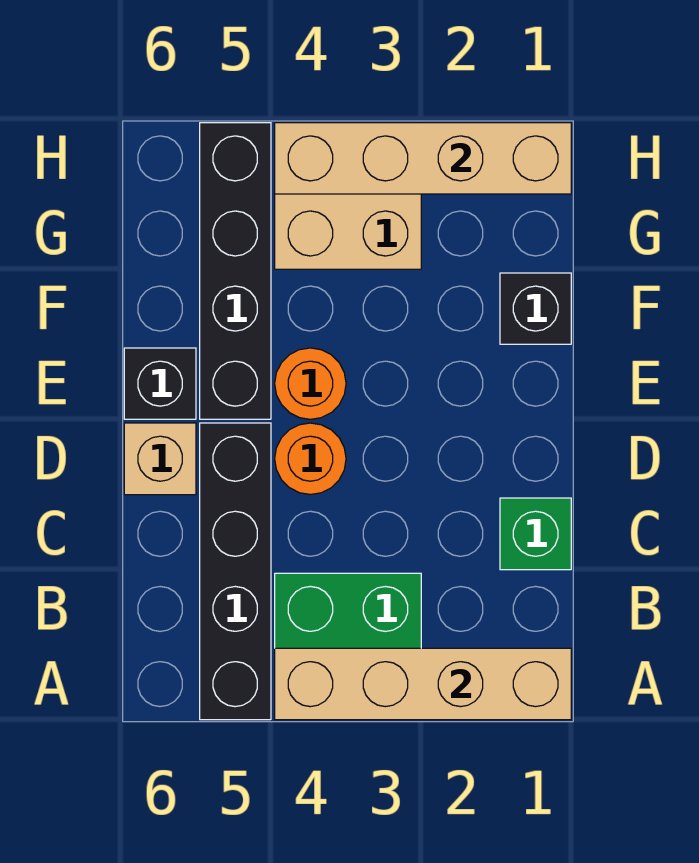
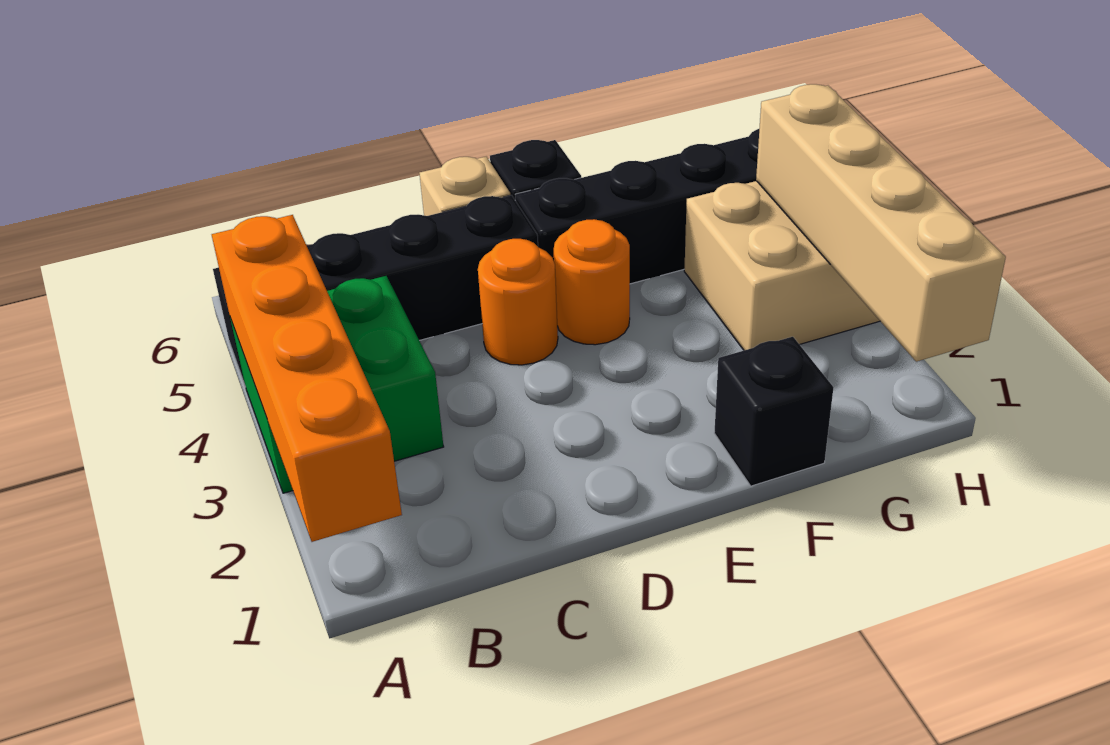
tan brick A1:A4 level 2 -> orange brick A1:A4 level 2
green brick C1 level 1 -> none

